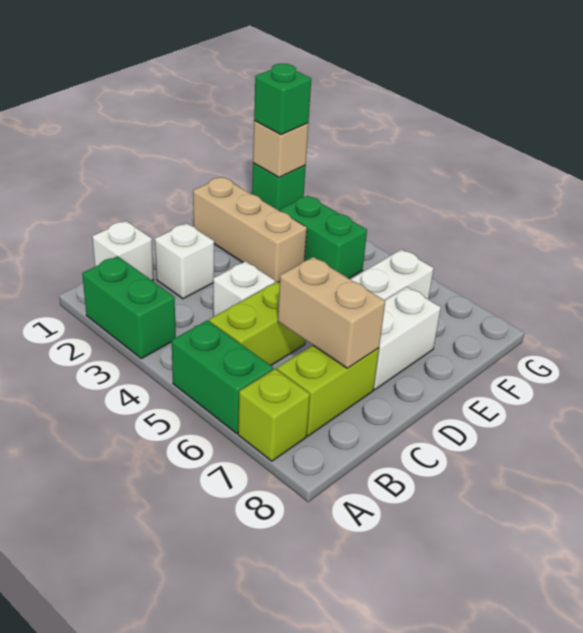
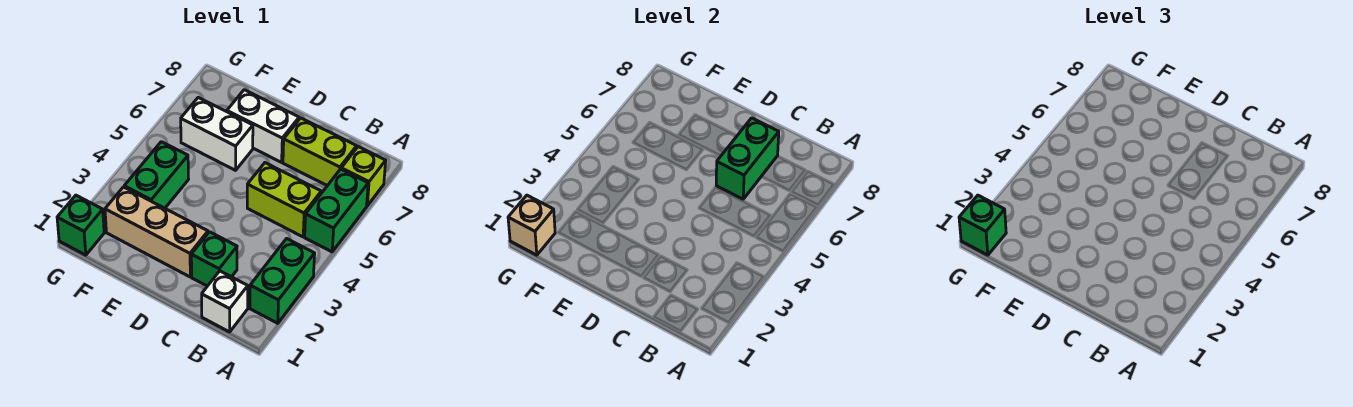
white brick C2 level 1 -> green brick C2 level 1
white brick C4 level 1 -> none
tan brick C6:C7 level 2 -> green brick C6:C7 level 2
tan brick E1:E3 level 1 -> tan brick D2:F2 level 1

